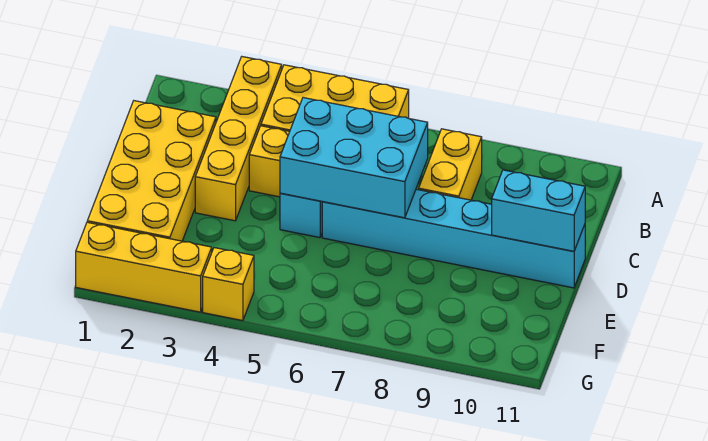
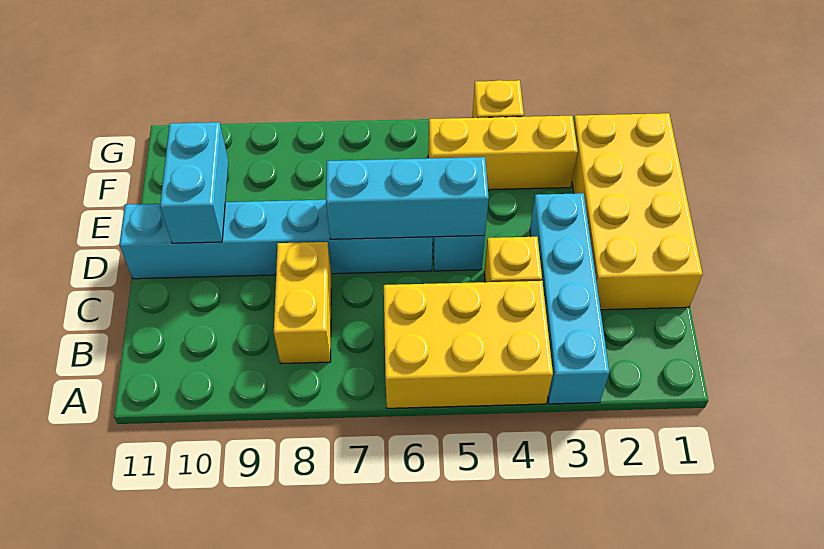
yellow brick A3:D3 level 1 -> cyan brick A3:D3 level 1
cyan brick C5:D7 level 2 -> cyan brick D5:D7 level 2
cyan brick D10:D11 level 2 -> cyan brick D10:E10 level 2
yellow brick G1:G3 level 1 -> yellow brick F3:F5 level 1

